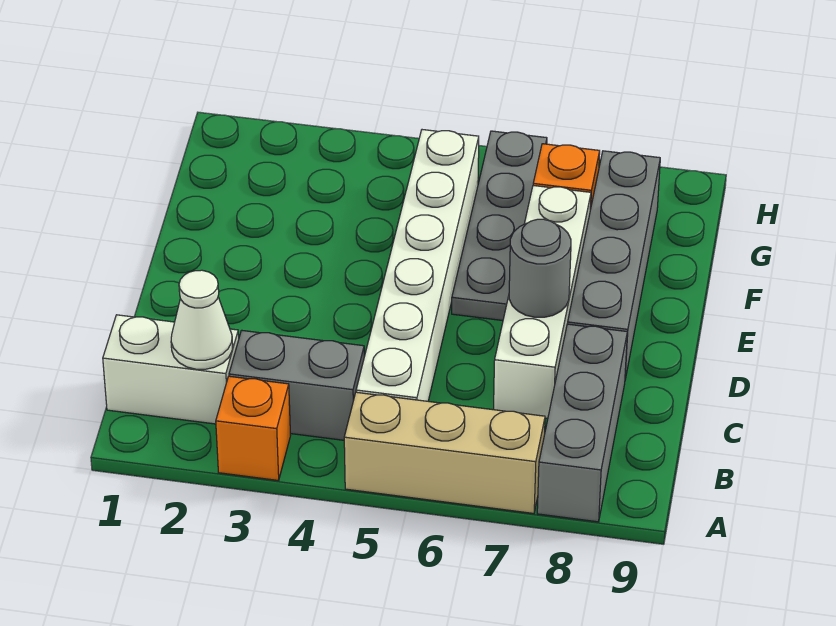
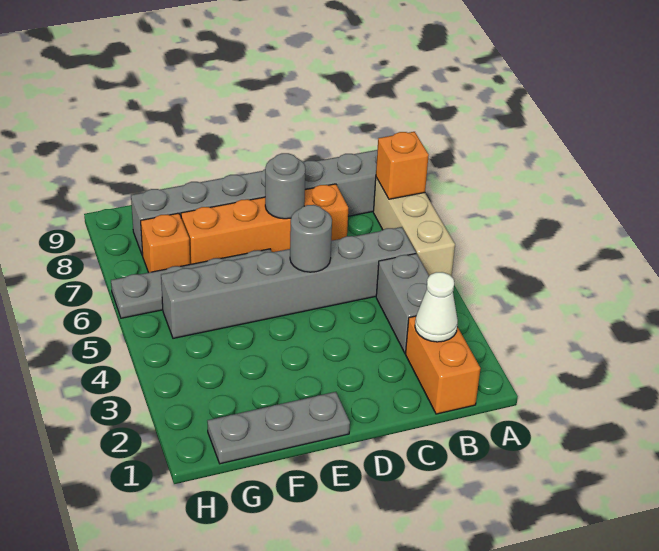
orange brick A3 level 1 -> orange brick A7 level 2
white brick B1:B2 level 1 -> orange brick B1:B2 level 1
white brick B5:G5 level 1 -> grey brick B5:G5 level 1
white brick C7:F7 level 1 -> orange brick C7:F7 level 1
none -> grey round brick D5 level 2
none -> grey plate E1:G1 level 1

